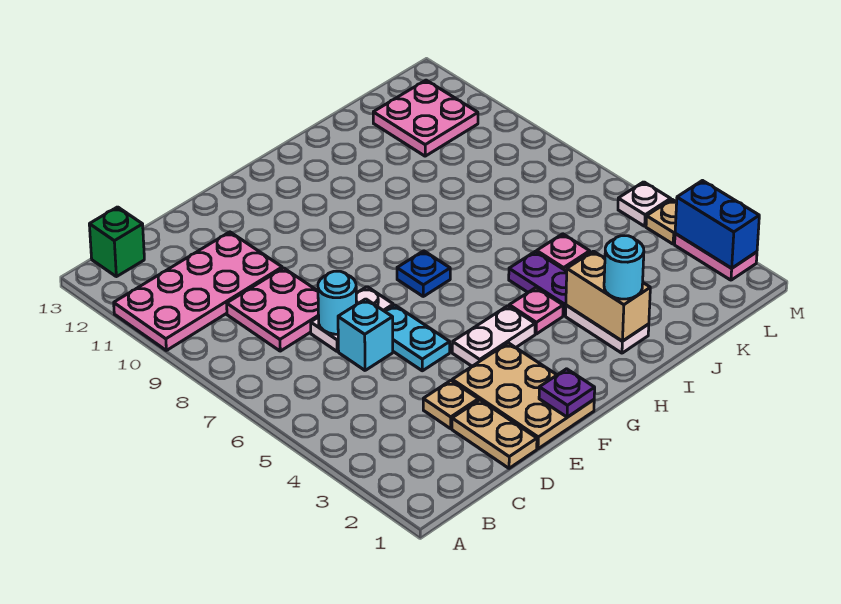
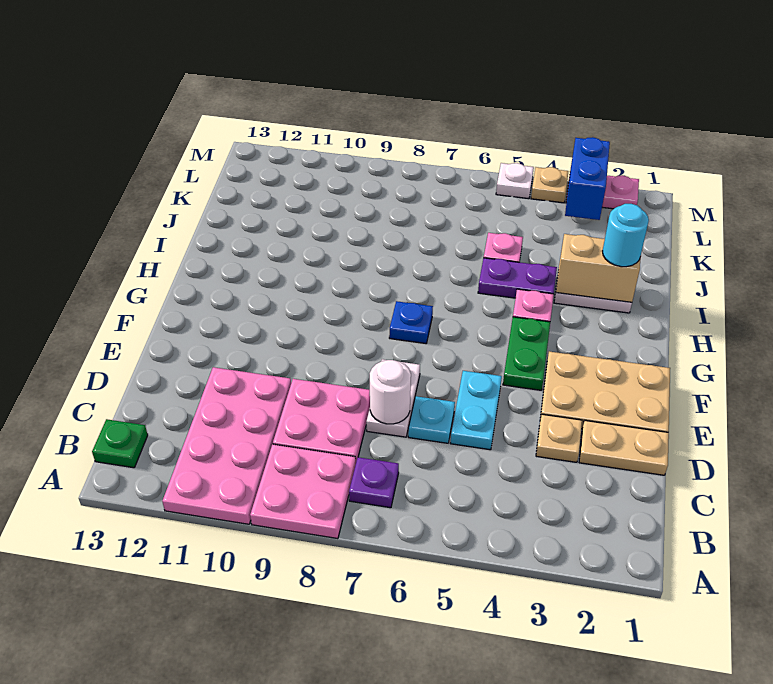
green brick B13 level 1 -> green plate B13 level 1
cyan brick D6 level 1 -> cyan plate D6 level 1
cyan round brick D7 level 2 -> white round brick D7 level 2
cyan plate E5:E6 level 1 -> cyan plate D5:E5 level 1
purple plate F1 level 2 -> purple plate B7 level 1
white plate F4:G4 level 1 -> green plate F4:G4 level 1
pink plate K11:L12 level 1 -> pink plate A8:B9 level 1
blue brick M2:M3 level 2 -> blue brick L3:M3 level 2

